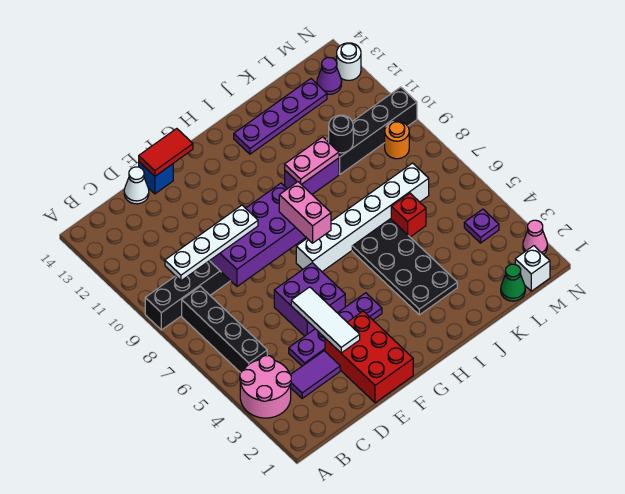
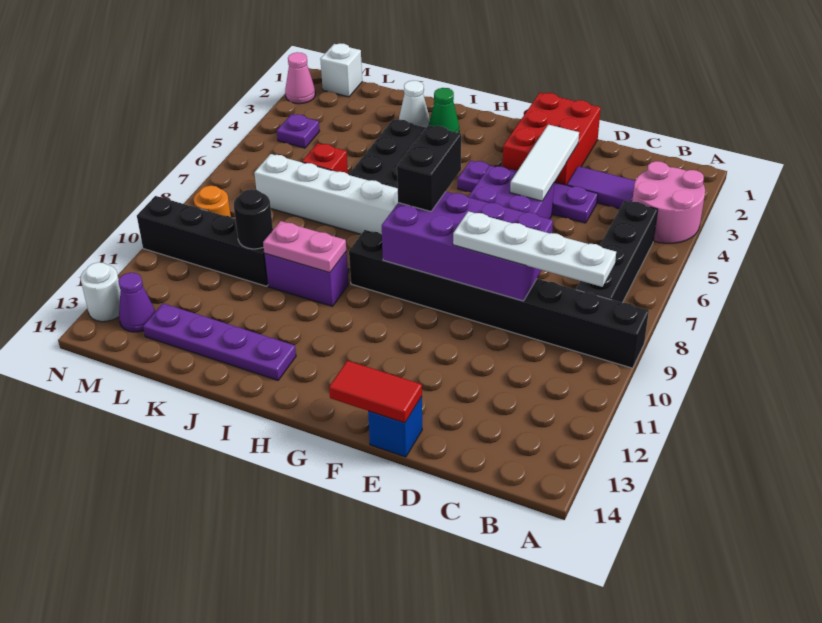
white cone D14 level 1 -> white cone J2 level 1
pink brick G7:G8 level 3 -> black brick G7:G8 level 3
green cone L1 level 1 -> green cone I2 level 1

